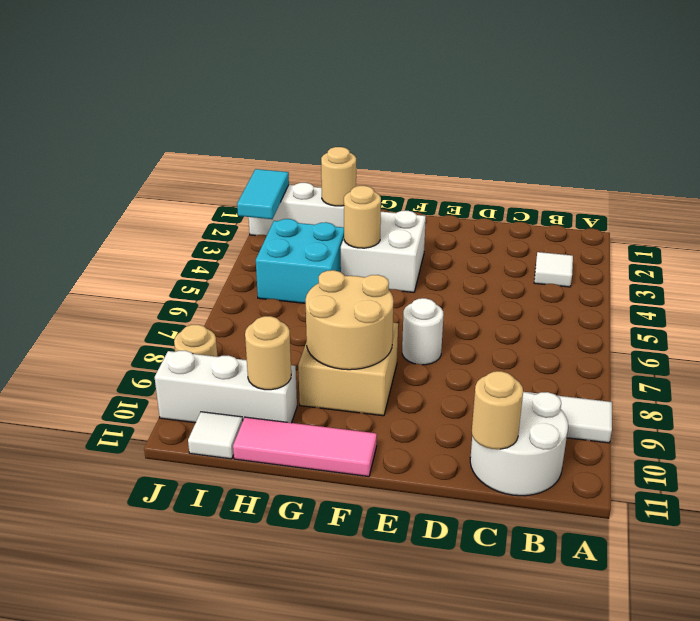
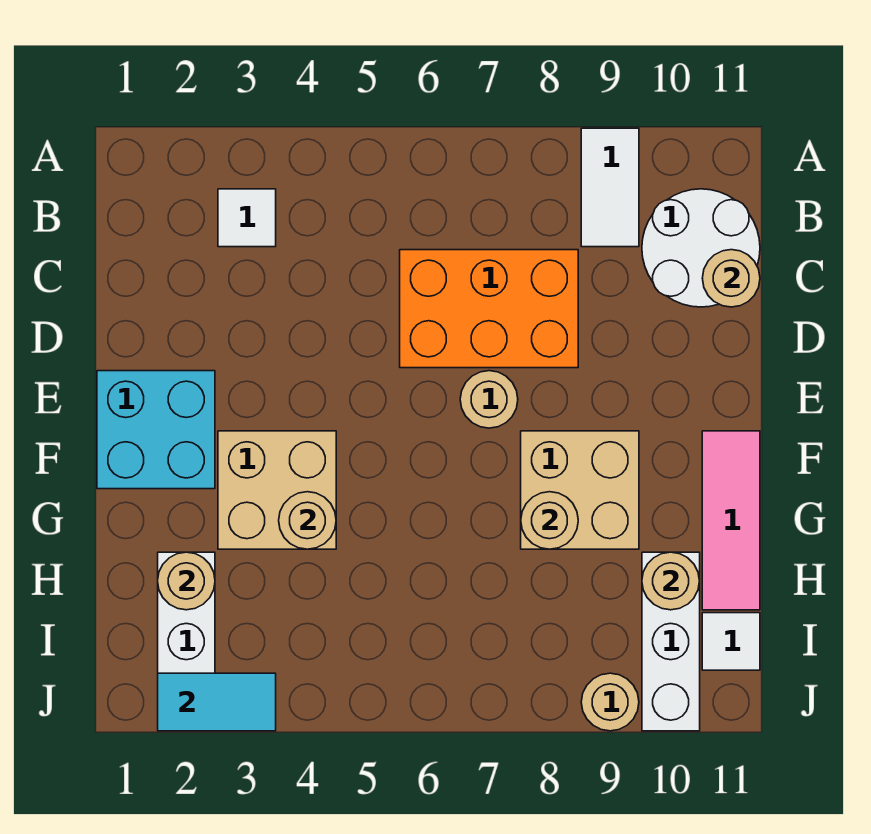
none -> orange brick C6:D8 level 1
white round brick E7 level 1 -> tan round brick E7 level 1
white brick F3:G4 level 1 -> tan brick F3:G4 level 1
tan round brick F8:G9 level 2 -> tan round brick G8 level 2
cyan brick H4:I5 level 1 -> cyan brick E1:F2 level 1

